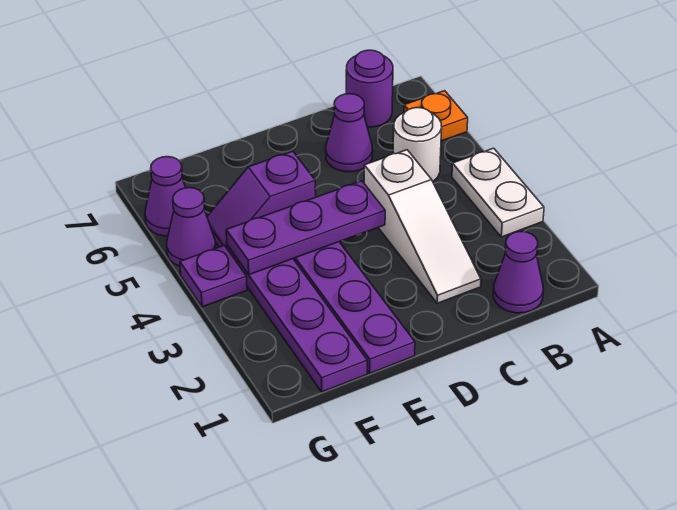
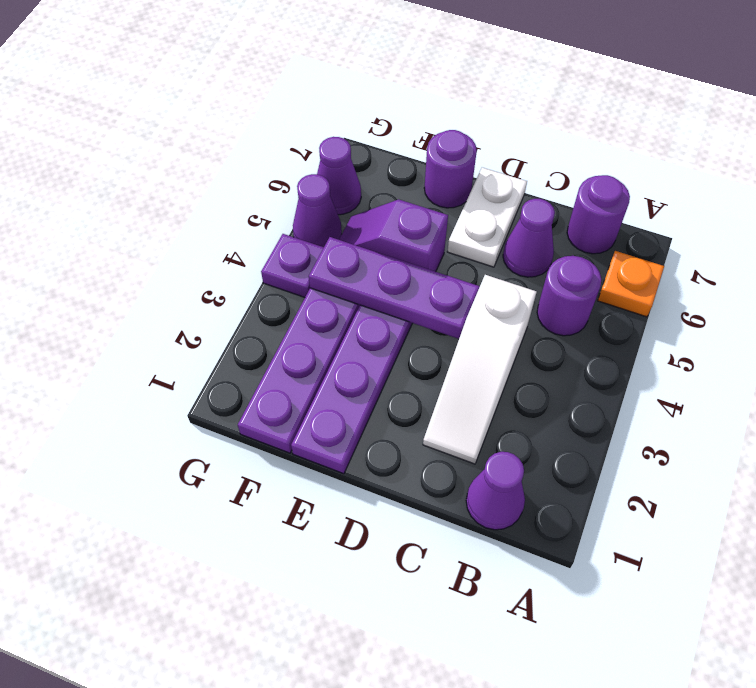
white plate A3:A4 level 1 -> white plate D6:D7 level 1
white round brick B5 level 1 -> purple round brick B5 level 1
none -> purple round brick E7 level 1

